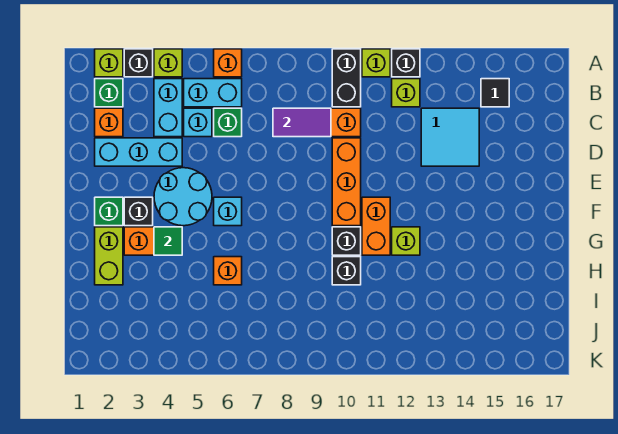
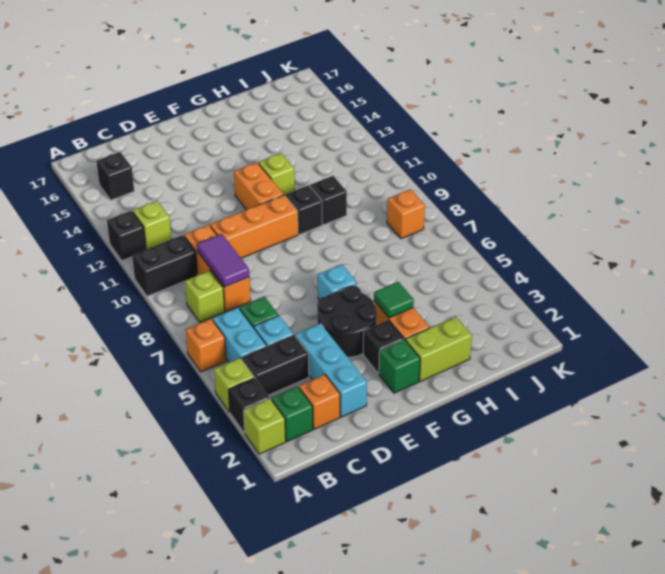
lime brick A11 level 1 -> lime brick B8 level 1
cyan brick B4:C4 level 1 -> black brick B4:C4 level 1
black tile B15 level 1 -> black brick B15 level 1
cyan tile C13:D14 level 1 -> none
cyan round brick E4:F5 level 1 -> black round brick E4:F5 level 1
orange brick F11:G11 level 1 -> orange brick F11:F12 level 1
orange brick H6 level 1 -> orange brick J8 level 1

